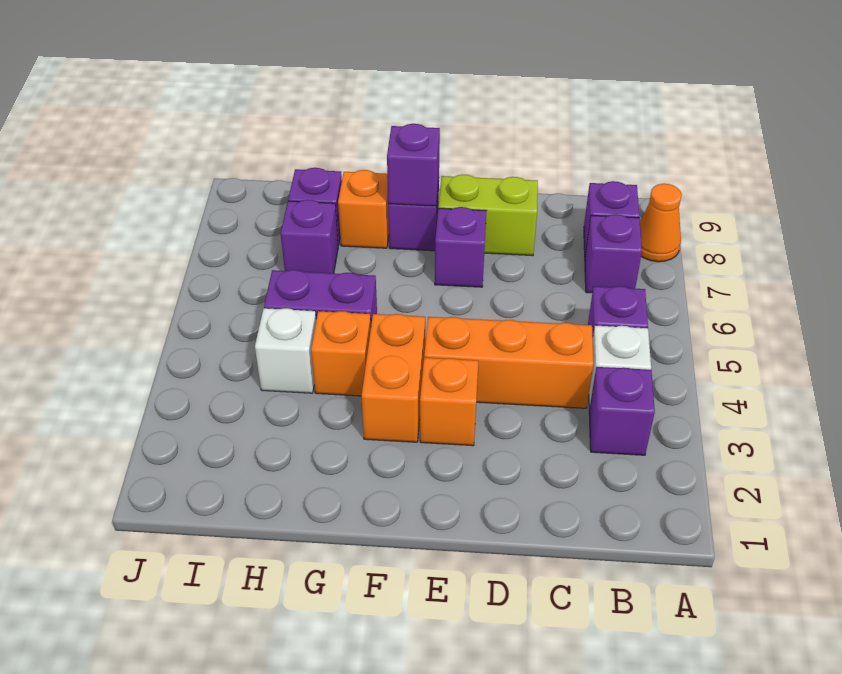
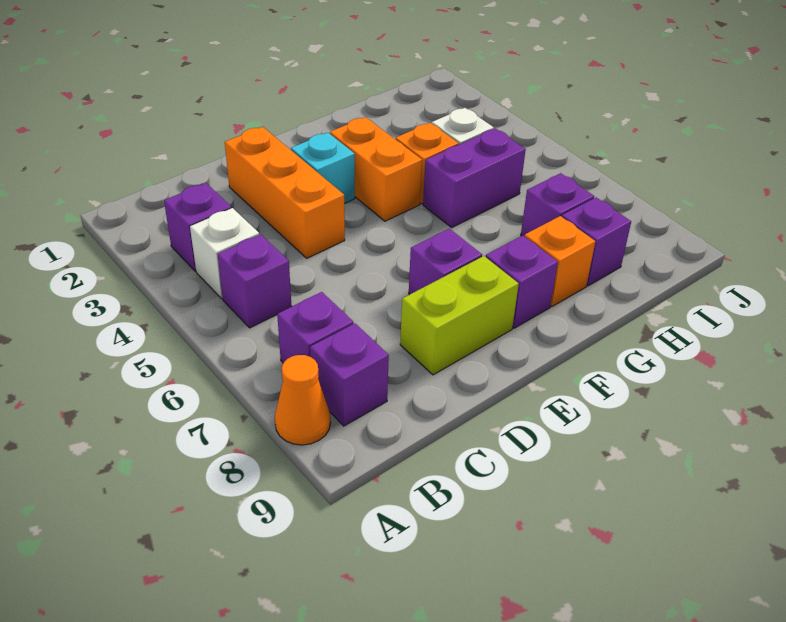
orange brick C4:E4 level 1 -> orange brick D2:D4 level 1
orange brick E3 level 1 -> cyan brick E3 level 1
purple brick F8 level 2 -> none

